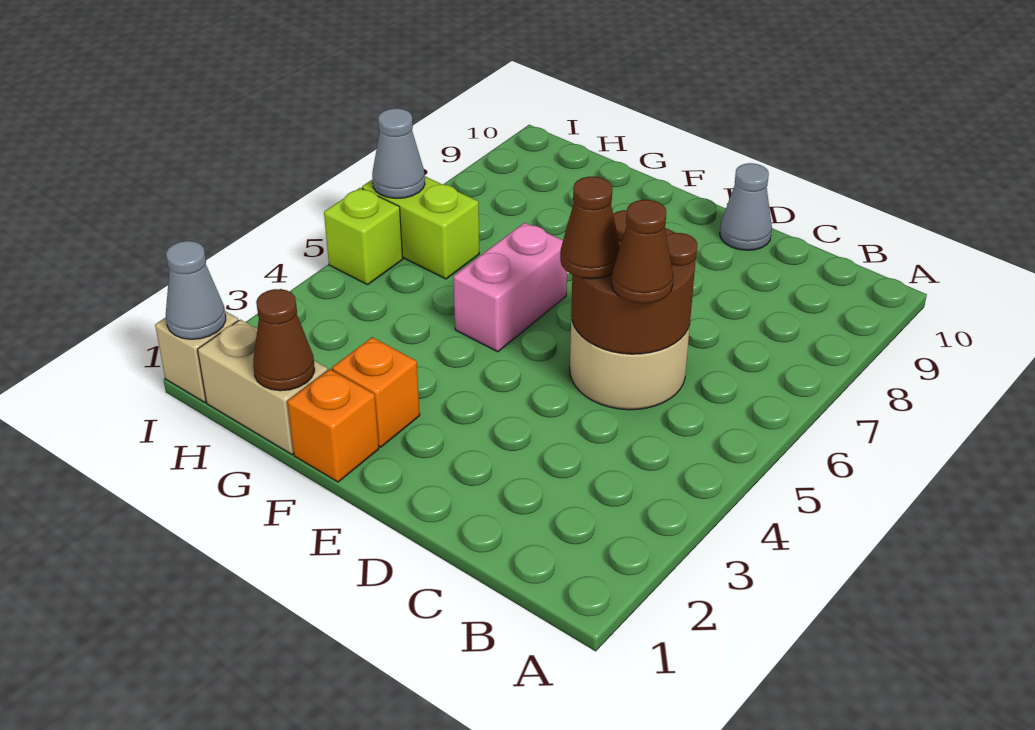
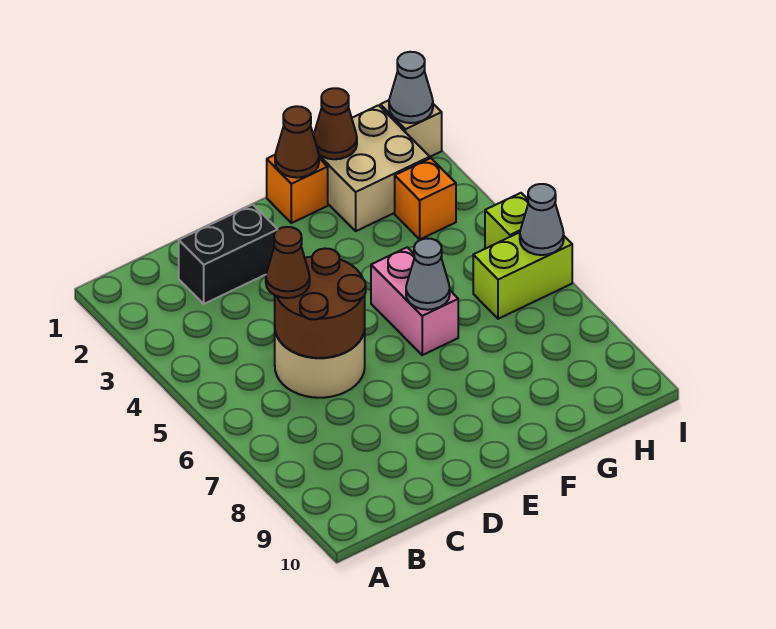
none -> black brick C2:D2 level 1
brown cone D5 level 3 -> brown cone F1 level 2
grey cone D10 level 1 -> grey cone F6 level 2
orange brick F2 level 1 -> orange brick H3 level 1
tan brick G1:H1 level 1 -> tan brick G1:H2 level 1

